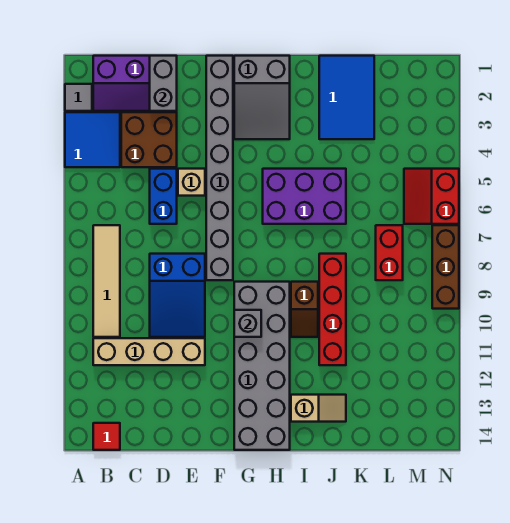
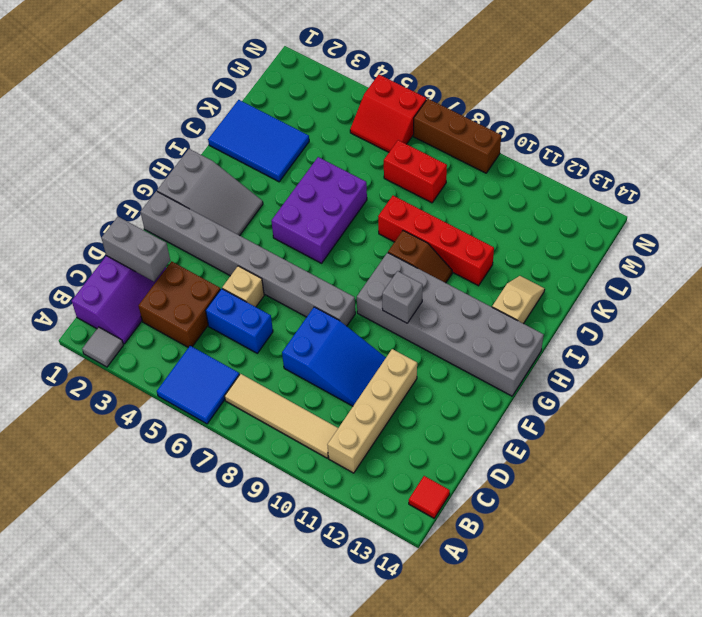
blue tile A3:B4 level 1 -> blue tile A5:B6 level 1

